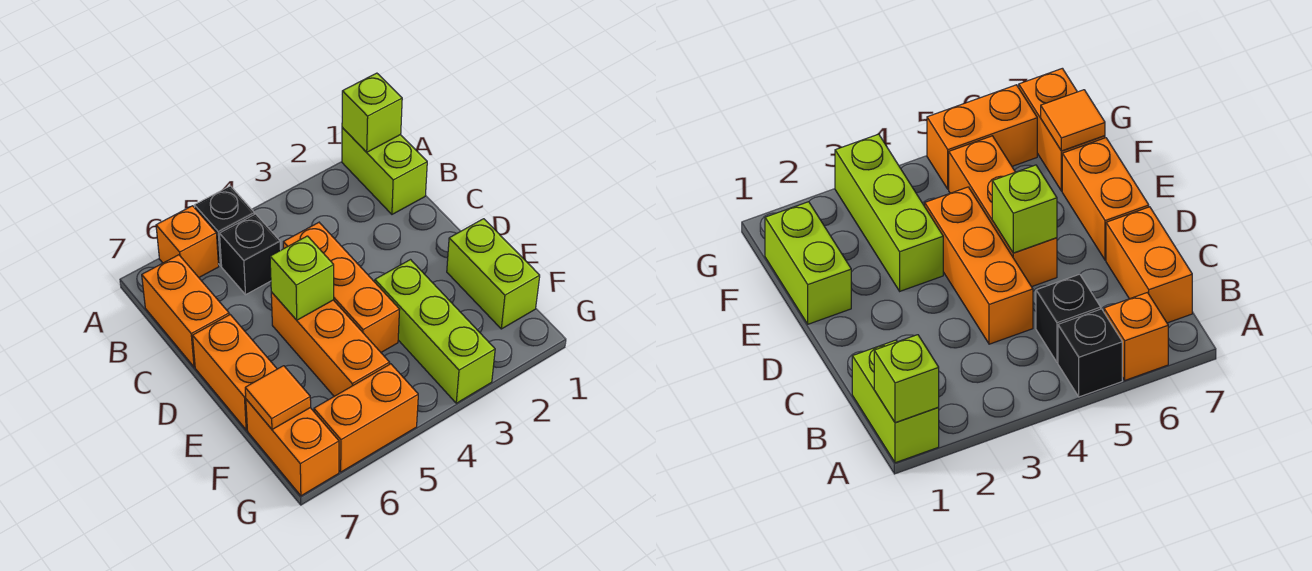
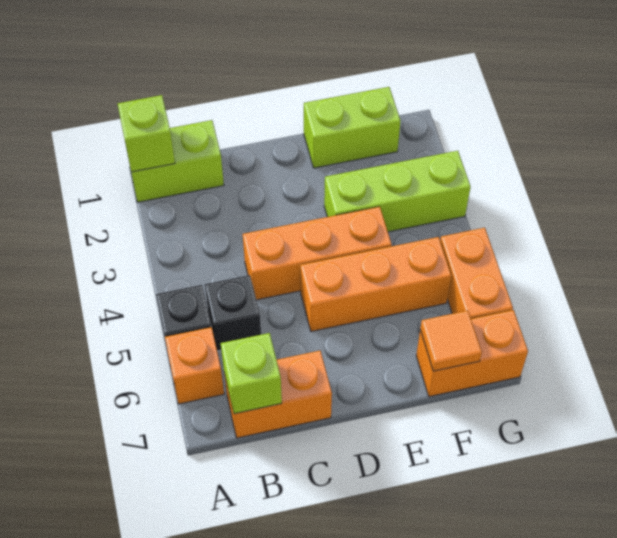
lime brick D5 level 2 -> lime brick B7 level 2
orange brick D7:E7 level 1 -> none

